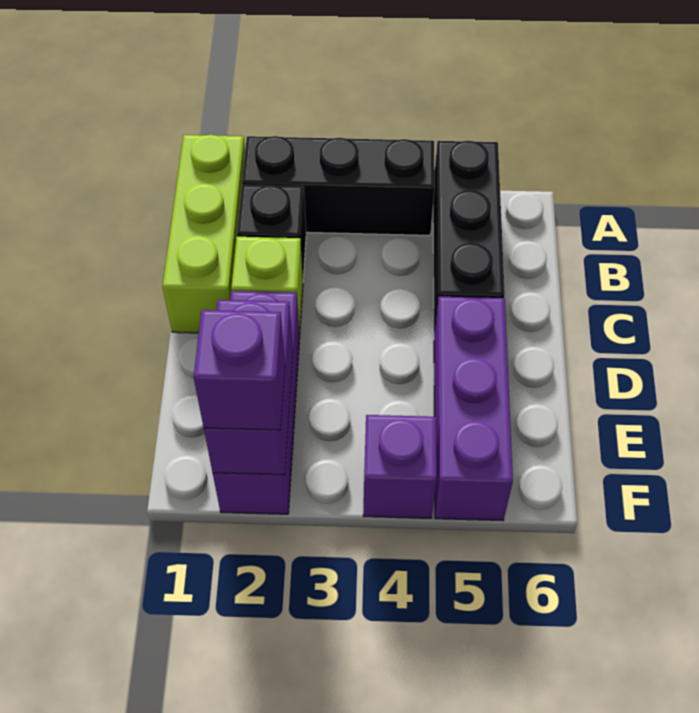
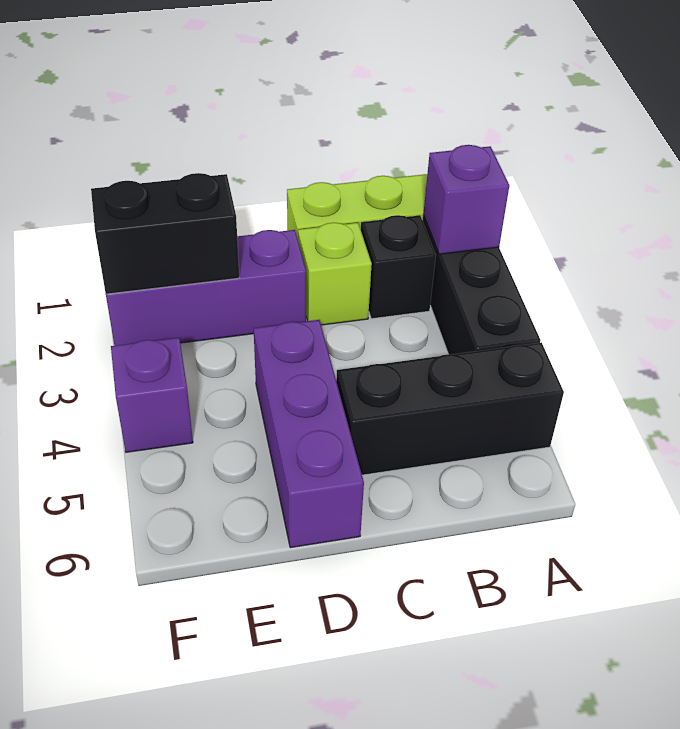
purple brick D5:F5 level 1 -> purple brick D4:D6 level 1
purple brick E2:F2 level 2 -> black brick E2:F2 level 2
purple brick F2 level 3 -> purple brick A2 level 2

